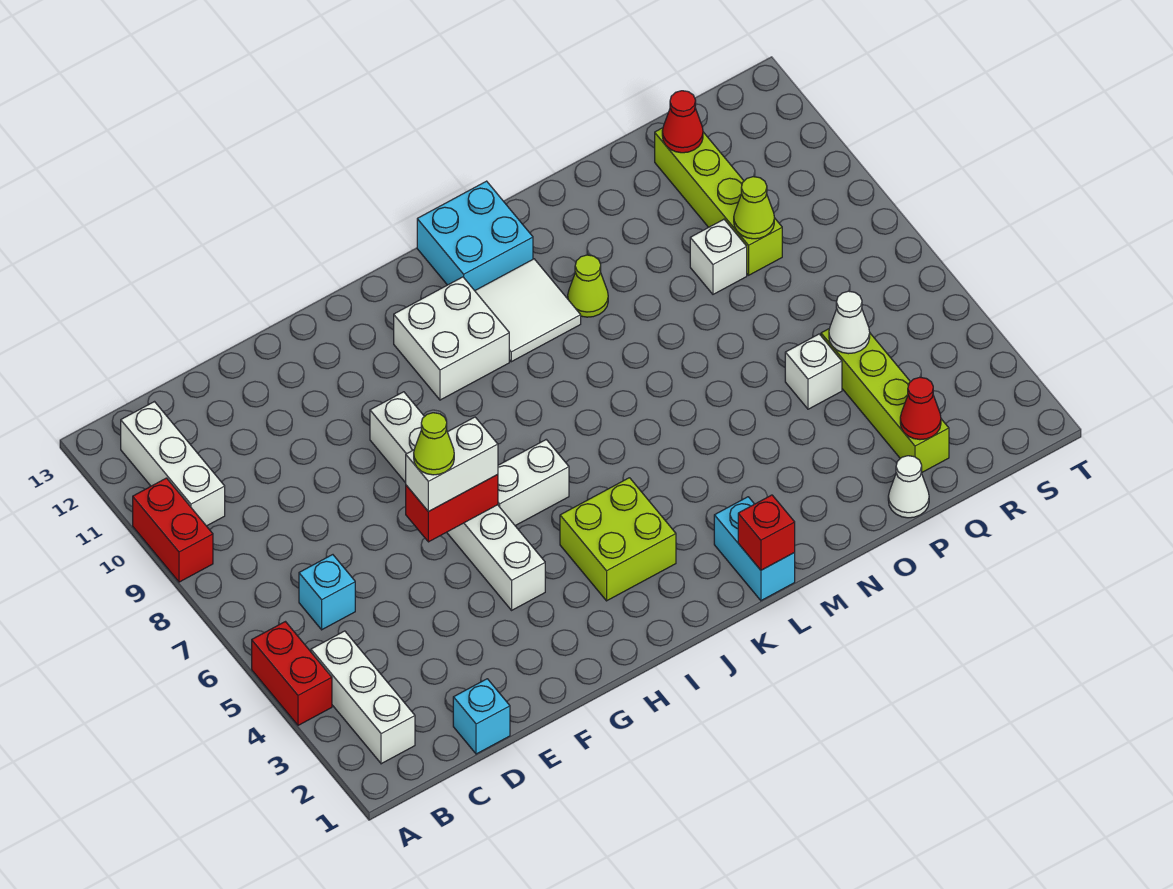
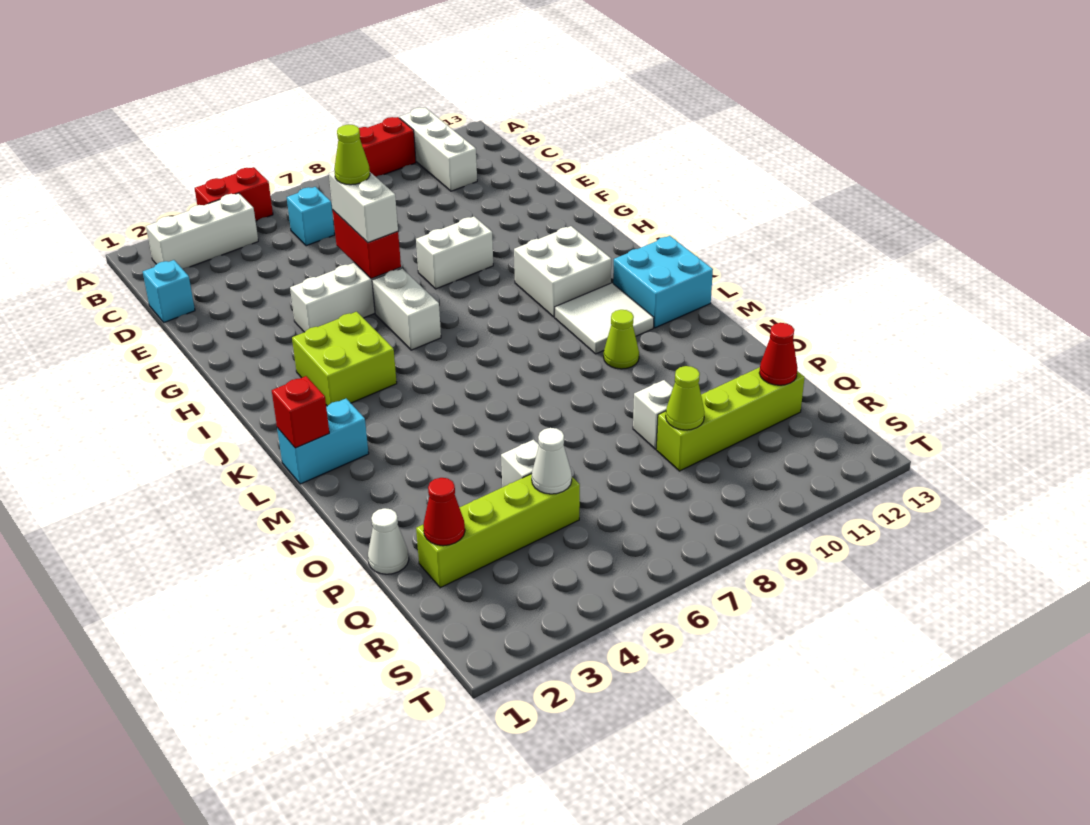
white brick B10:B12 level 1 -> white brick A11:C11 level 1

